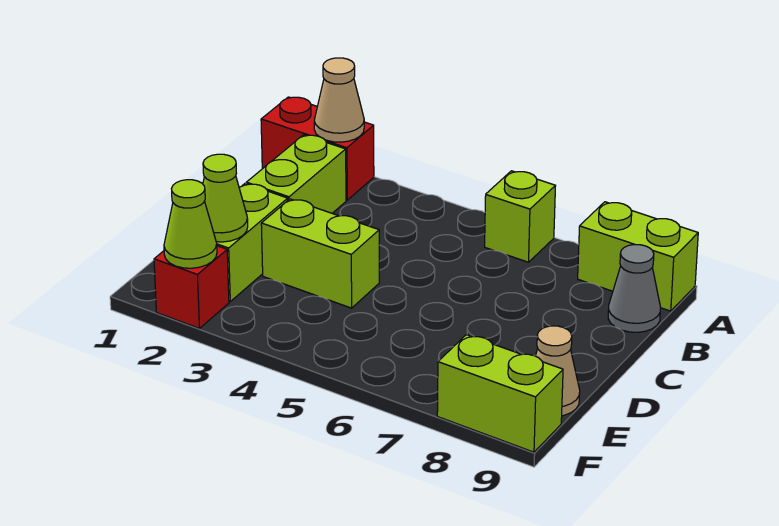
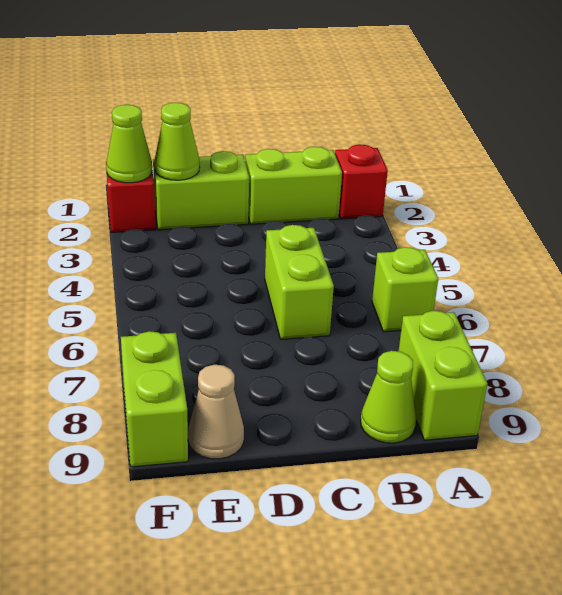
red brick A1:A2 level 1 -> red brick A2 level 1
tan cone A2 level 2 -> none
grey cone B9 level 1 -> lime cone B9 level 1
lime brick D3:D4 level 1 -> lime brick C5:C6 level 1

